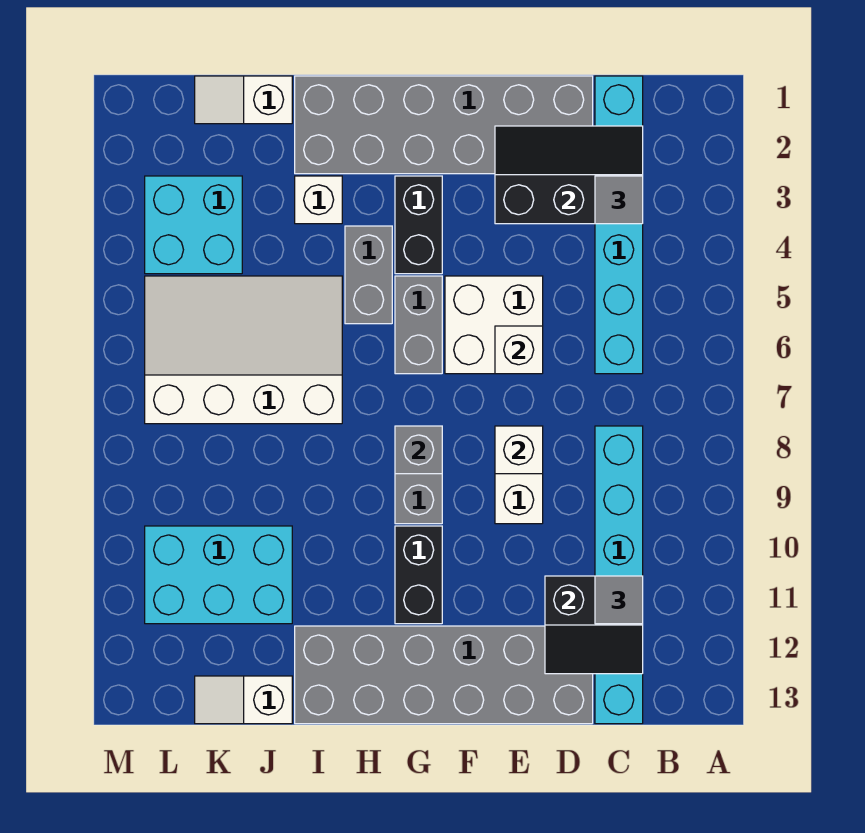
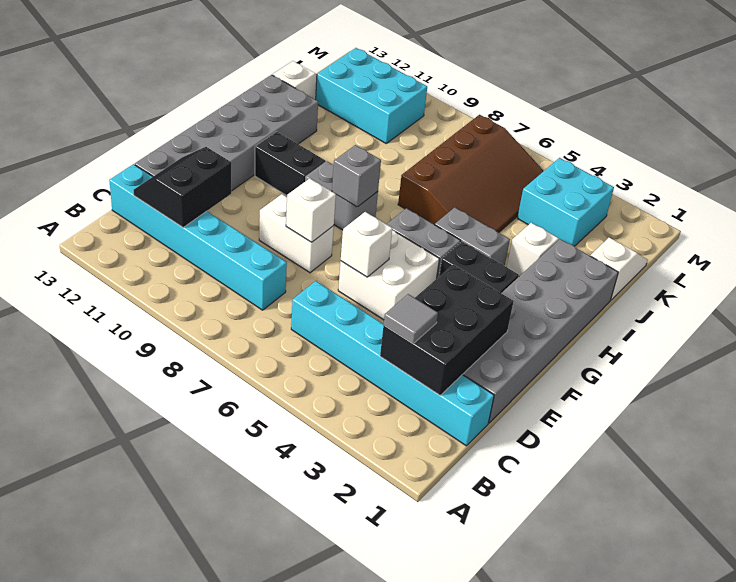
black slope C2:E3 level 2 top 3 -> black brick C2:E3 level 2
grey tile C11 level 3 -> none
white slope I5:L7 level 1 top 7 -> brown slope I5:L7 level 1 top 7
cyan brick J10:L11 level 1 -> cyan brick K10:L12 level 1

